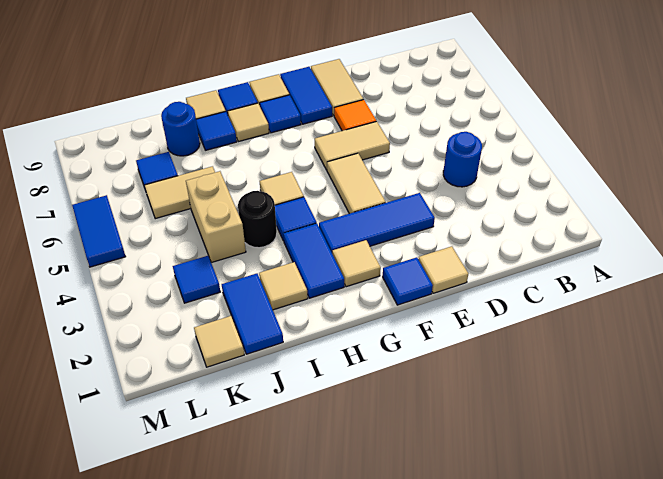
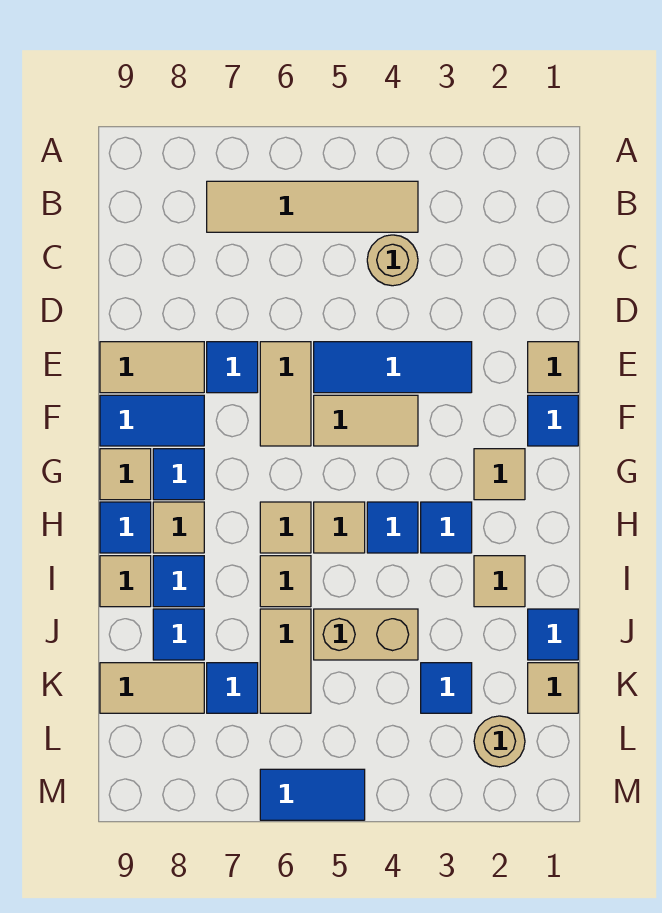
none -> tan tile B4:B7 level 1
blue round brick C4 level 1 -> tan round brick C4 level 1
blue tile E3:G3 level 1 -> blue tile E3:E5 level 1
orange tile E7 level 1 -> blue tile E7 level 1
blue tile H2:H3 level 1 -> blue tile H3 level 1
none -> tan tile H6 level 1
black round brick I4 level 1 -> none
none -> tan tile I6 level 1
blue tile J1:J2 level 1 -> blue tile J1 level 1
blue round brick J8 level 1 -> blue tile J8 level 1
none -> tan tile K8:K9 level 1
none -> tan round brick L2 level 1

